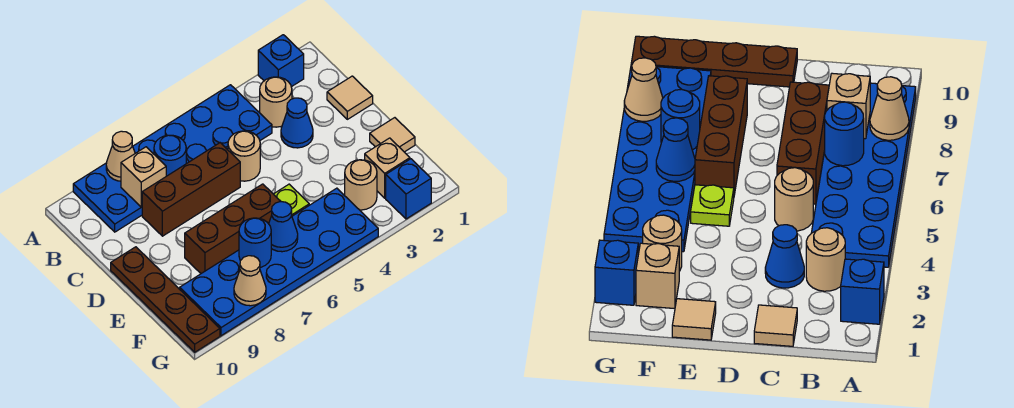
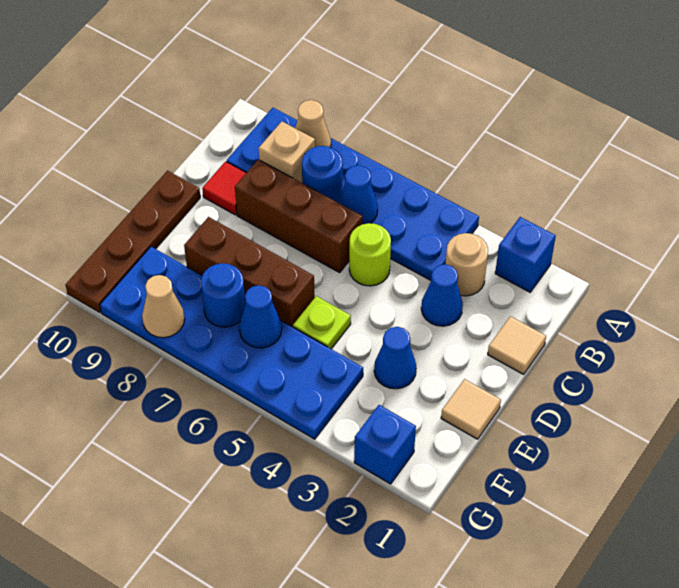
none -> blue cone B6 level 2
tan round brick C5 level 1 -> lime round brick C5 level 1
none -> red tile C9 level 1
none -> blue cone E3 level 1
tan brick F2 level 1 -> none
tan round brick F3 level 1 -> none

